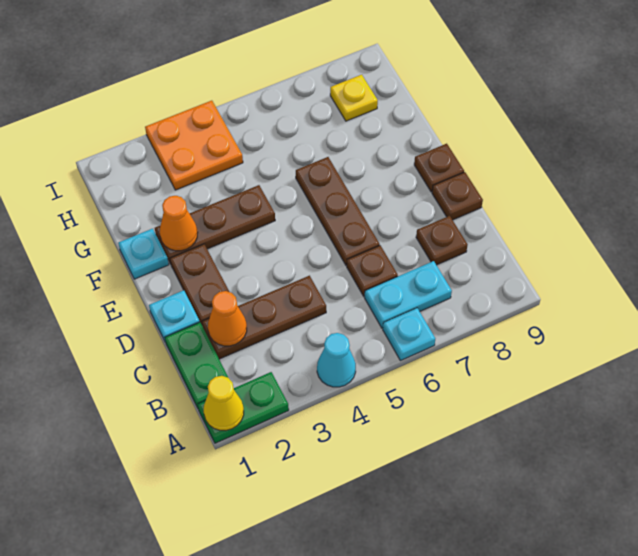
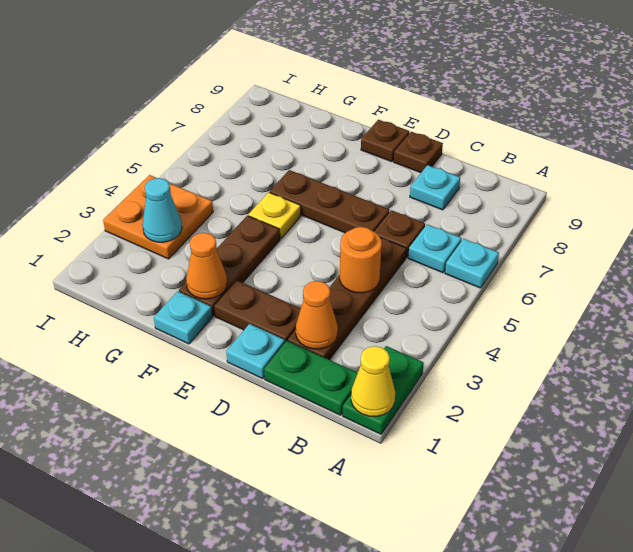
cyan cone A4 level 1 -> cyan cone H3 level 2
cyan plate B6:B7 level 1 -> cyan plate B6 level 1
brown plate C2:C4 level 1 -> brown plate C2:C5 level 1
none -> orange round brick C4 level 2
brown plate C8 level 1 -> cyan plate C8 level 1
yellow plate H8 level 1 -> yellow plate F5 level 1

